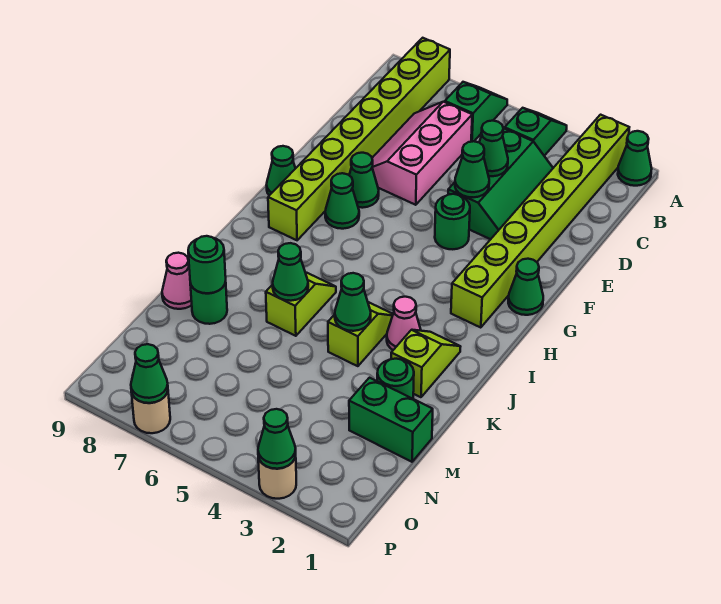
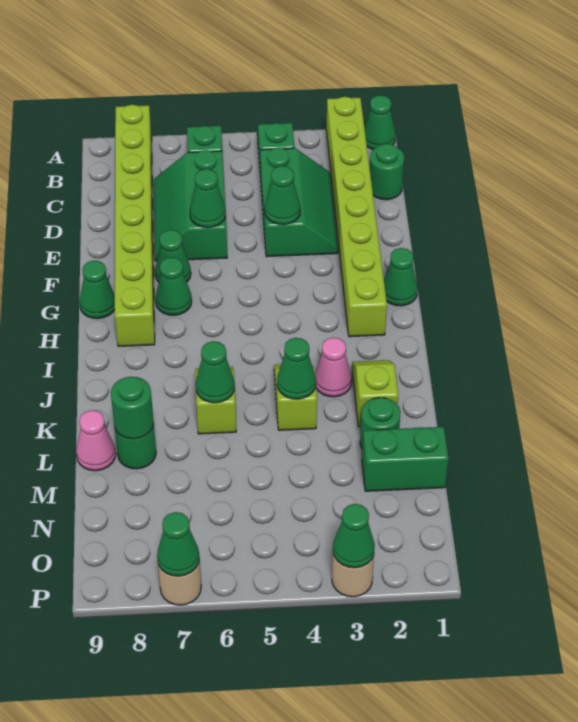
pink slope C6:E7 level 1 top 6 -> green slope C6:E7 level 1 top 6
green cone D4 level 2 -> green cone E6 level 2
green round brick F4 level 1 -> green round brick C1 level 1

